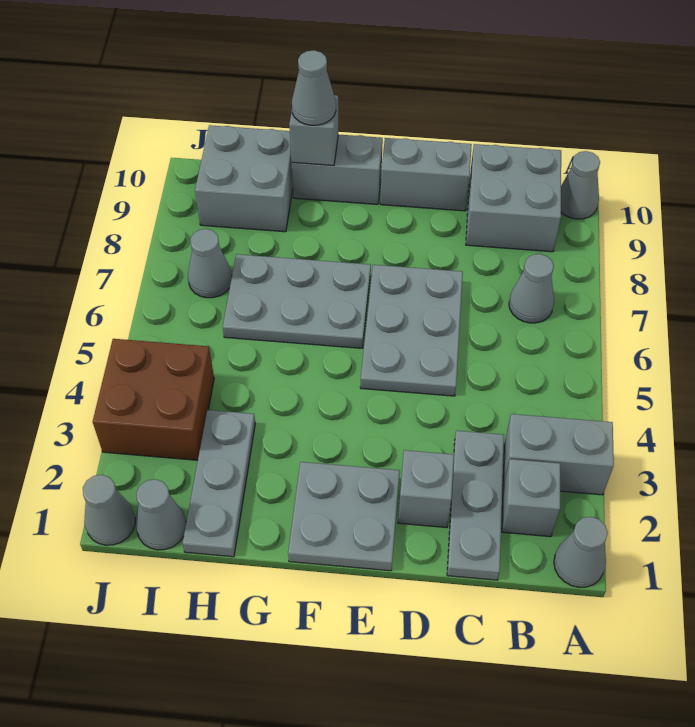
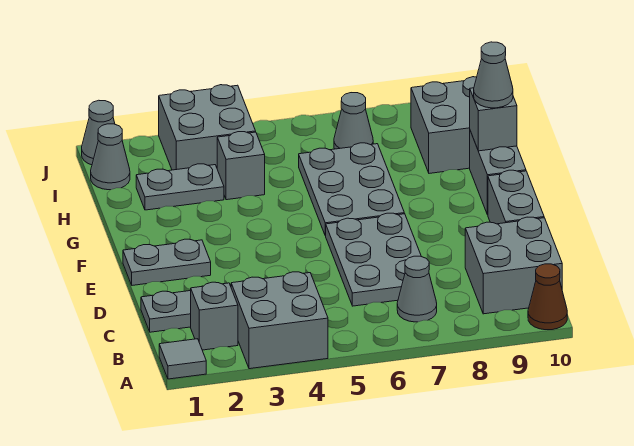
grey cone A1 level 1 -> grey tile A1 level 1
grey brick A3:B3 level 1 -> grey brick A3:B4 level 1
grey cone A10 level 1 -> brown cone A10 level 1
grey brick D2 level 1 -> grey brick H4 level 1
grey plate D5:E7 level 1 -> grey plate C6:E7 level 1
grey plate E1:F2 level 1 -> grey plate E1:E2 level 1
grey plate H1:H3 level 1 -> grey plate H2:H3 level 1
brown brick I3:J4 level 1 -> grey brick I3:J4 level 1

